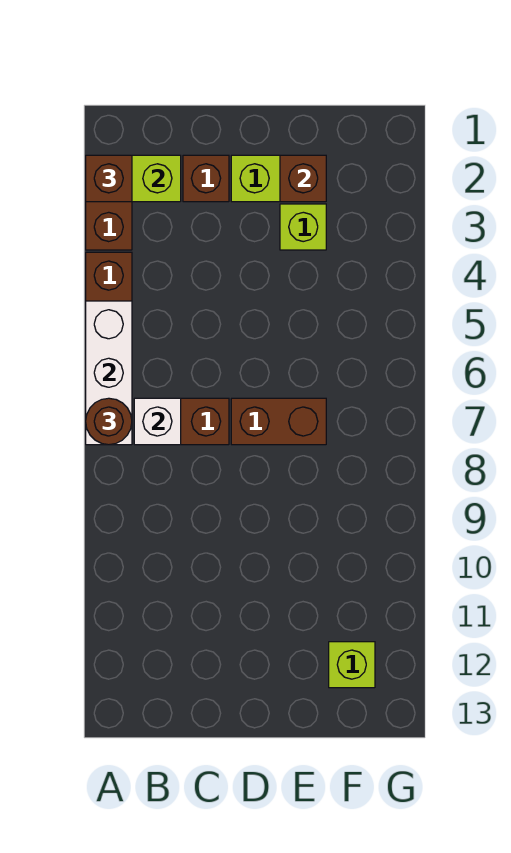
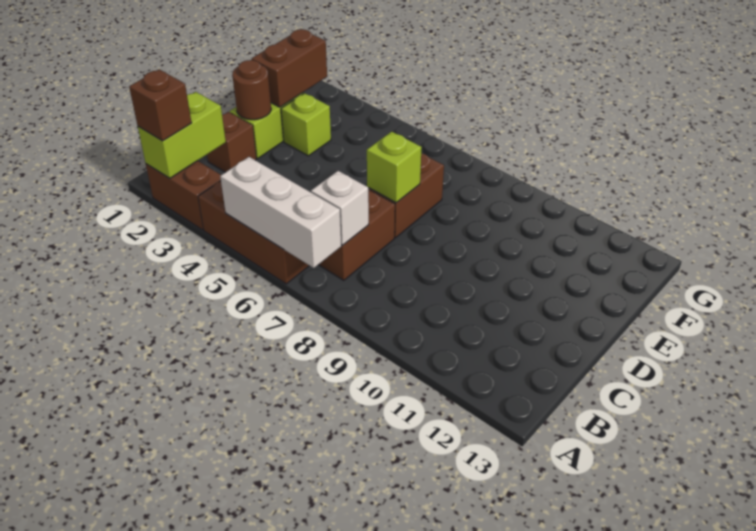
brown round brick A7 level 3 -> brown round brick D2 level 2
brown brick E2 level 2 -> brown brick E2:F2 level 2
lime brick F12 level 1 -> lime brick D7 level 2

